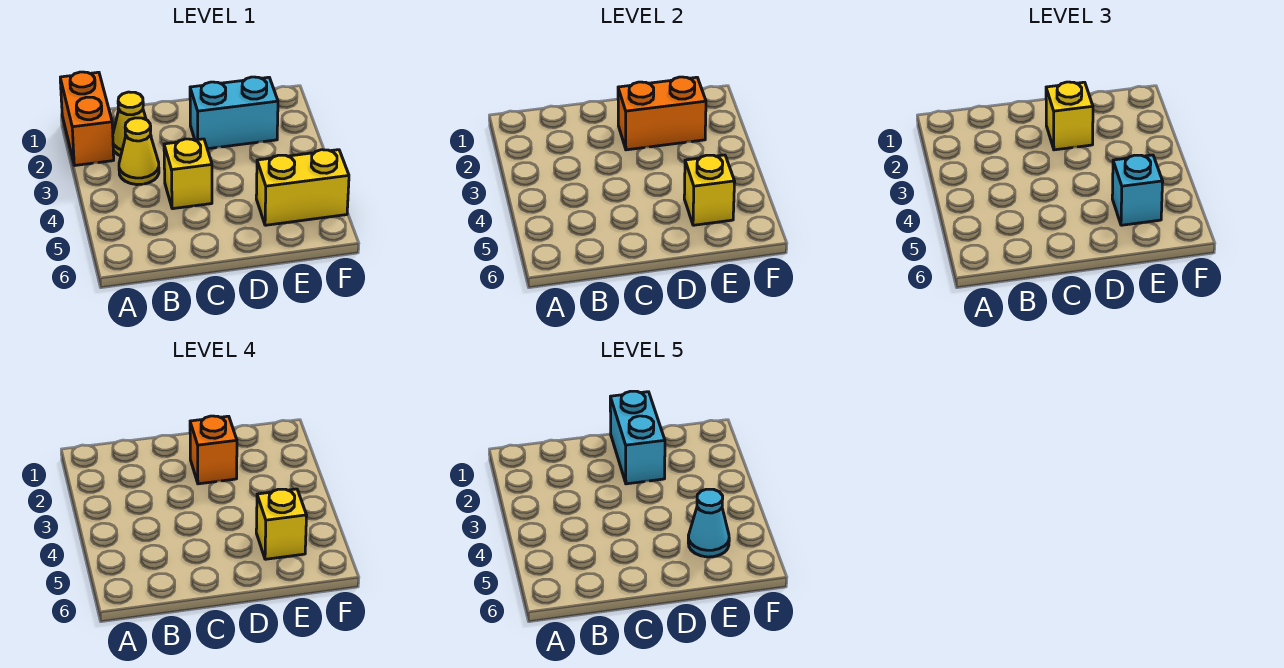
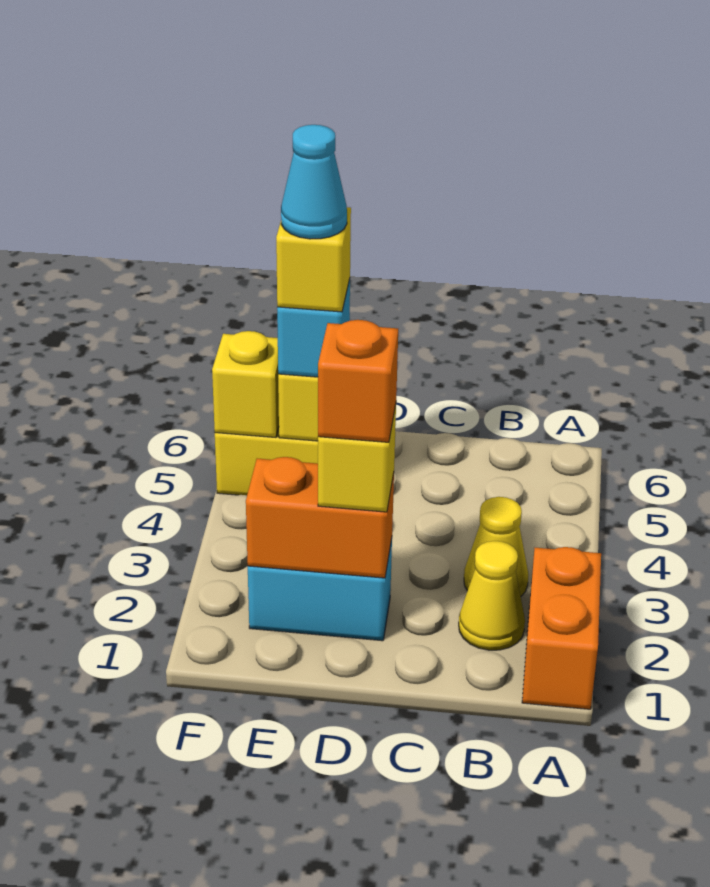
yellow brick C4 level 1 -> yellow brick F5 level 2
cyan brick D1:D2 level 5 -> none

